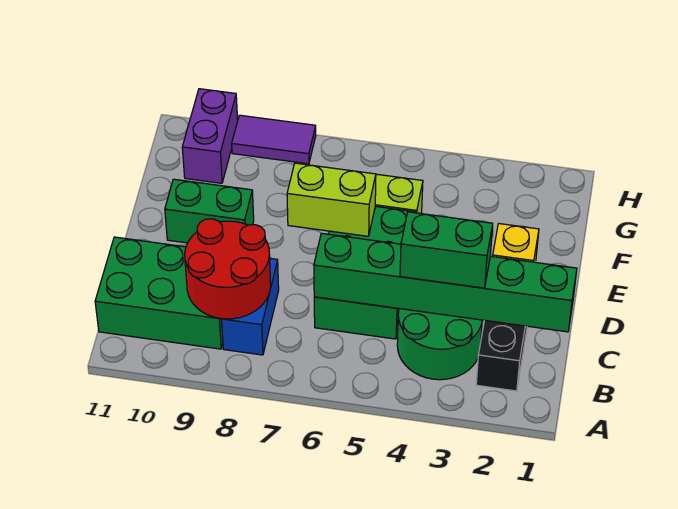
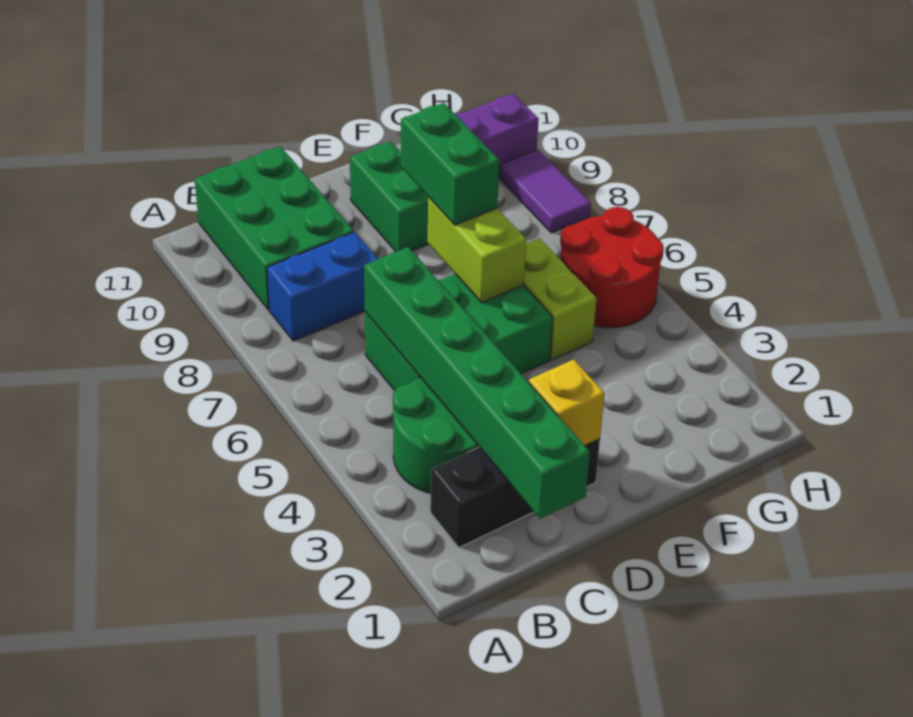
red round brick B8:C9 level 2 -> red round brick G5:H6 level 1
green brick C3:C4 level 3 -> green brick E7:E8 level 3

